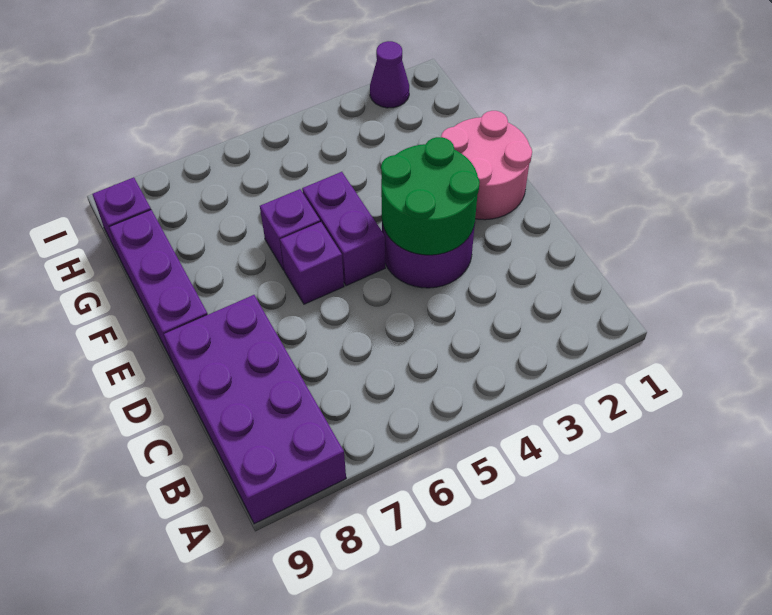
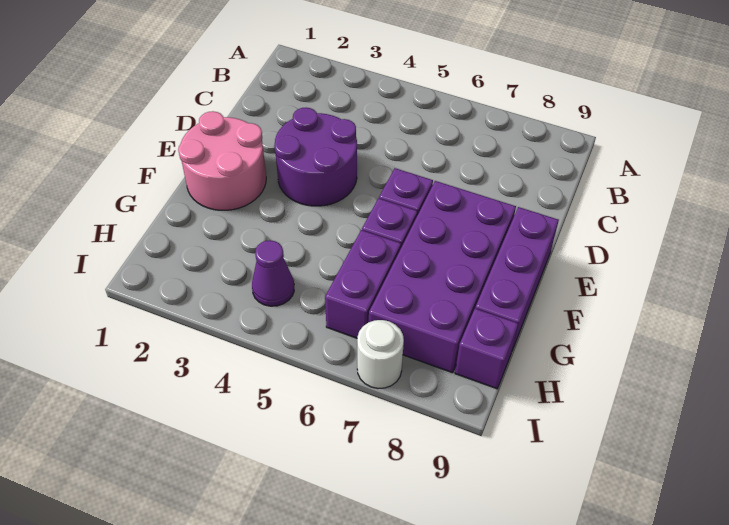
purple brick A8:D9 level 1 -> purple brick E7:H8 level 1
green round brick D3:E4 level 2 -> none
purple brick E5:F5 level 1 -> purple brick G6:H6 level 1
purple cone I2 level 1 -> purple cone H4 level 1
none -> white round brick I7 level 1

